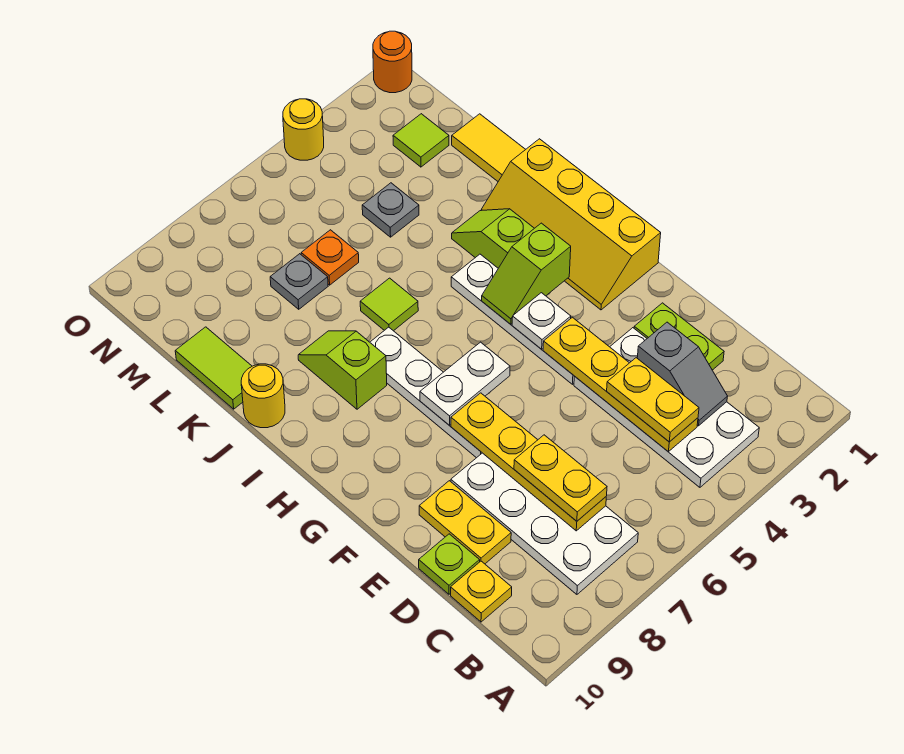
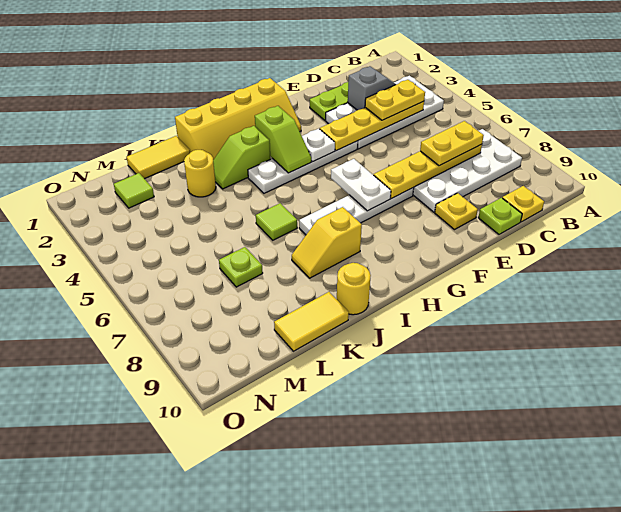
yellow plate D9:E9 level 1 -> yellow plate E9 level 1
lime slope I8:J8 level 1 top I -> yellow slope I8:J8 level 1 top I
lime tile K10:L10 level 1 -> yellow tile K10:L10 level 1
grey plate L4 level 1 -> none
orange plate L6 level 1 -> none
grey plate L7 level 1 -> lime plate L7 level 1
orange round brick O1 level 1 -> none
yellow round brick O4 level 1 -> yellow round brick K3 level 1

